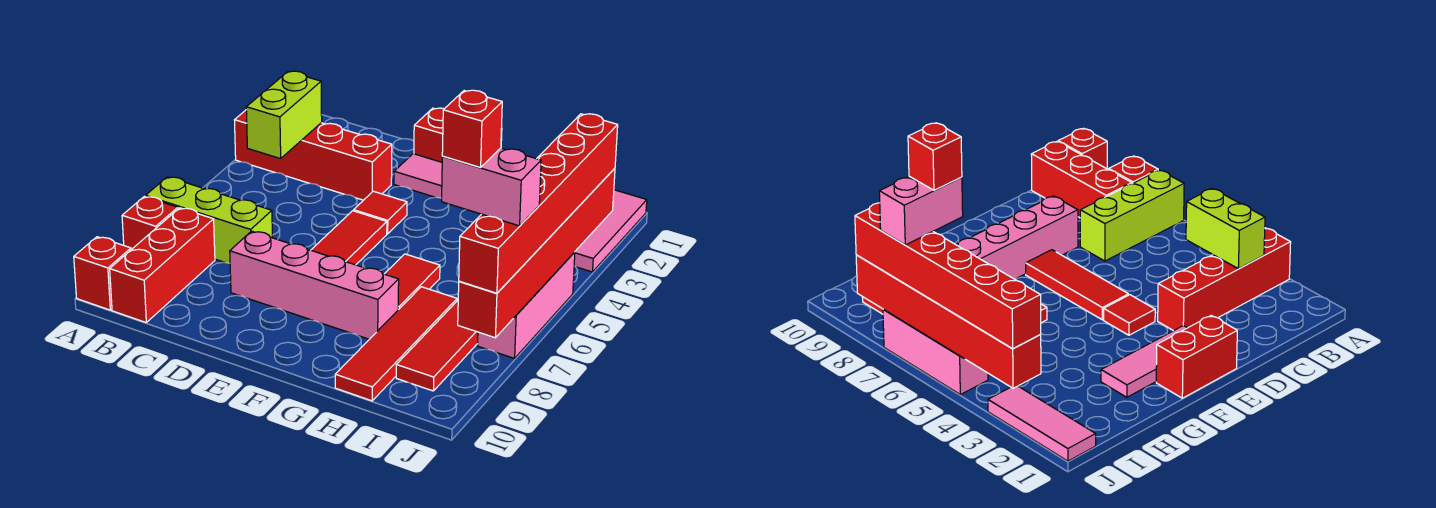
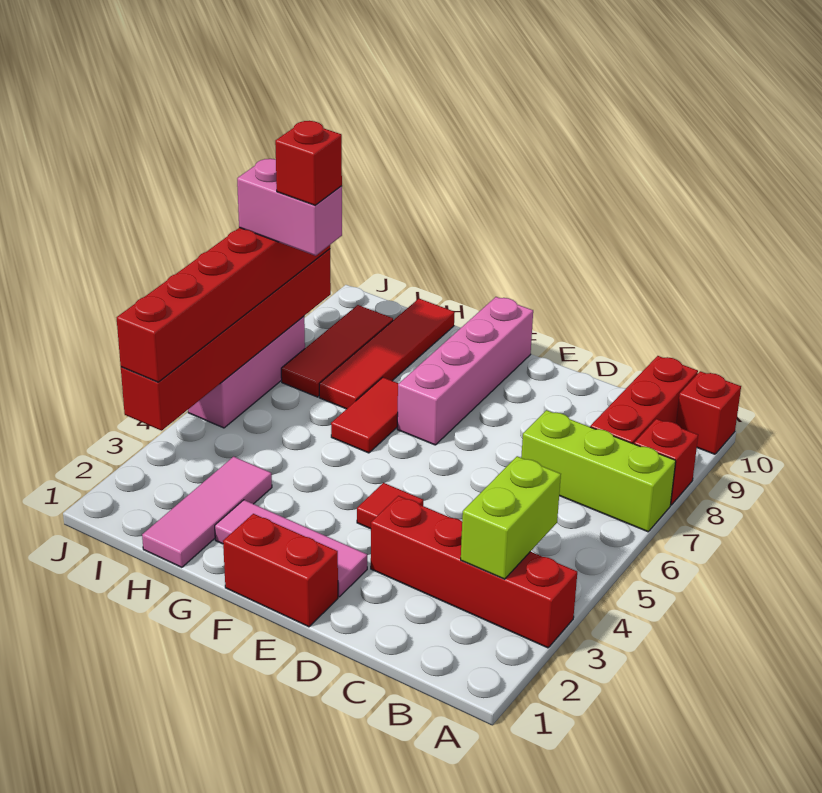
pink brick D8:G8 level 1 -> pink brick F7:F10 level 1
red tile E5:E7 level 1 -> none
pink tile J1:J3 level 1 -> pink tile H1:H3 level 1

